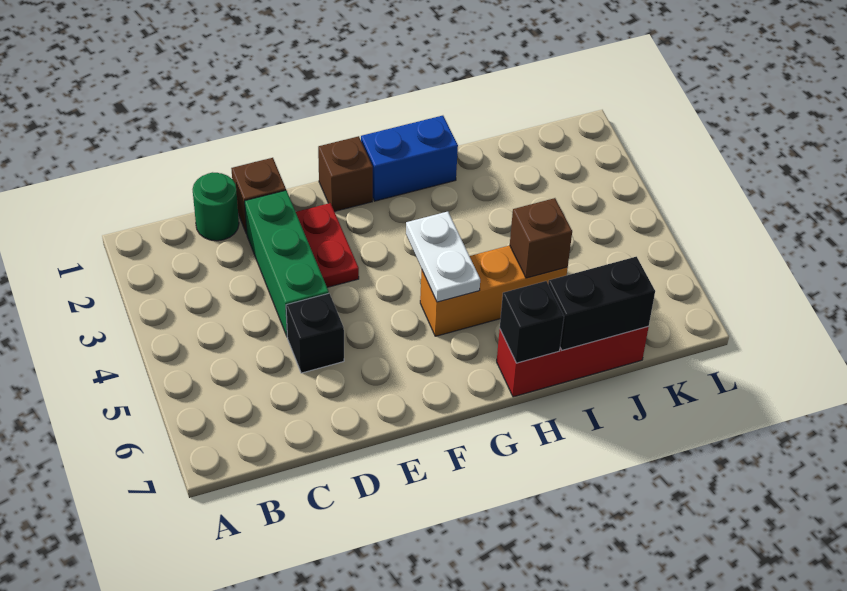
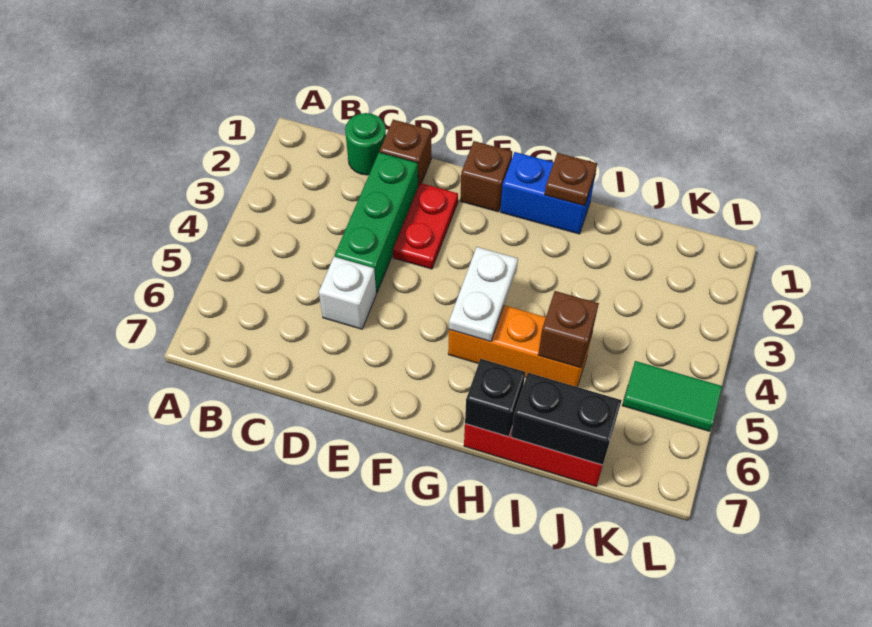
black brick D5 level 1 -> white brick D5 level 1
none -> brown plate H1 level 2
none -> green tile K5:L5 level 1

